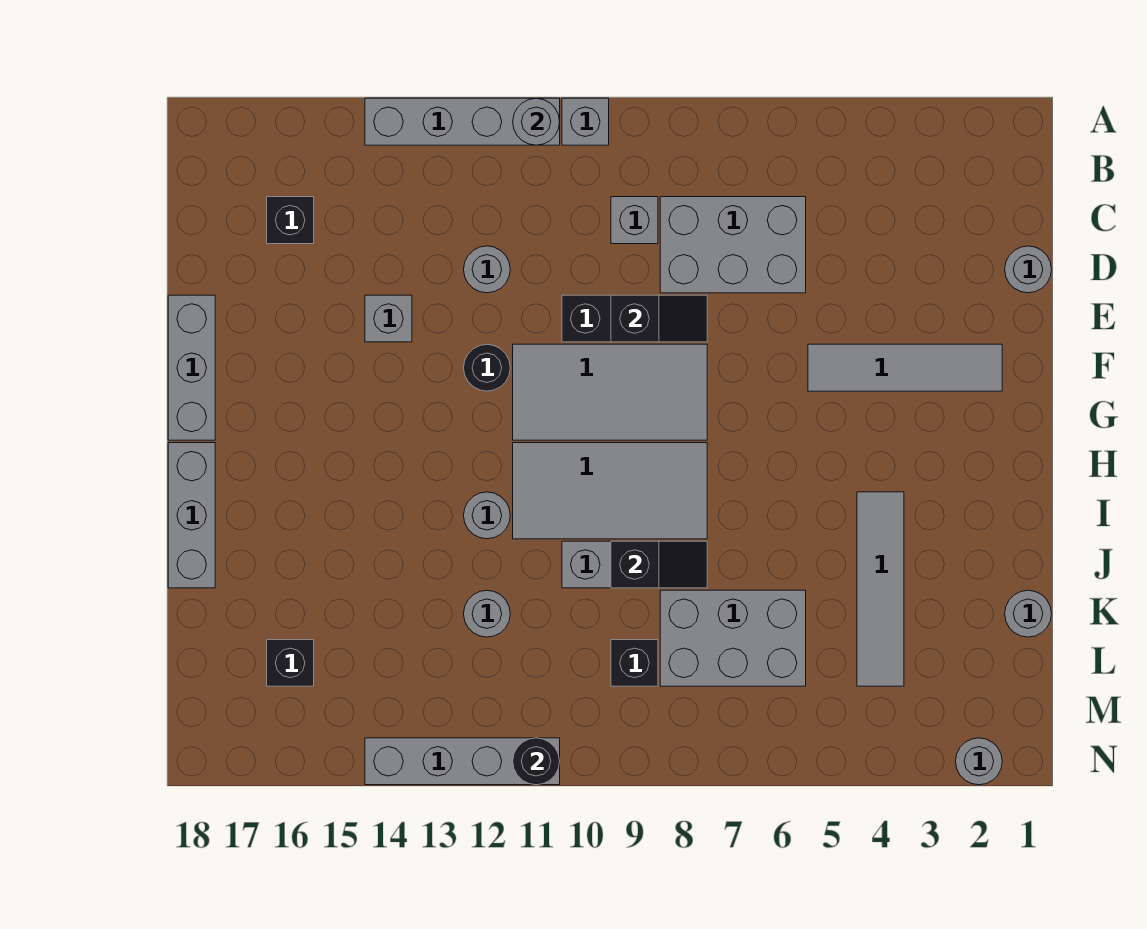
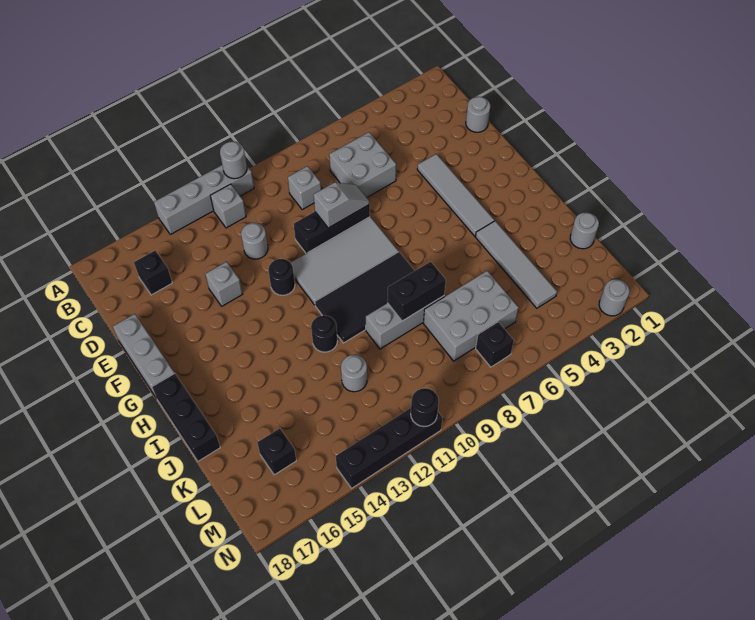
grey brick A10 level 1 -> grey brick B12 level 1
grey brick C6:D8 level 1 -> grey brick C6:D7 level 1
black slope E8:E9 level 2 top 9 -> grey slope E8:E9 level 2 top 9
grey tile F2:F5 level 1 -> grey tile E4:H4 level 1
grey tile H8:I11 level 1 -> black tile H8:I11 level 1
grey brick H18:J18 level 1 -> black brick H18:J18 level 1
grey round brick I12 level 1 -> black round brick I12 level 1
black slope J8:J9 level 2 top 9 -> black brick J8:J9 level 2
black brick L9 level 1 -> black brick M7 level 1
grey brick N11:N14 level 1 -> black brick N11:N14 level 1

